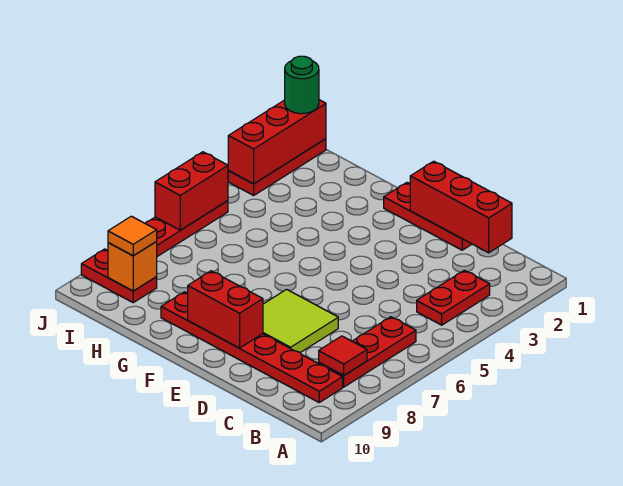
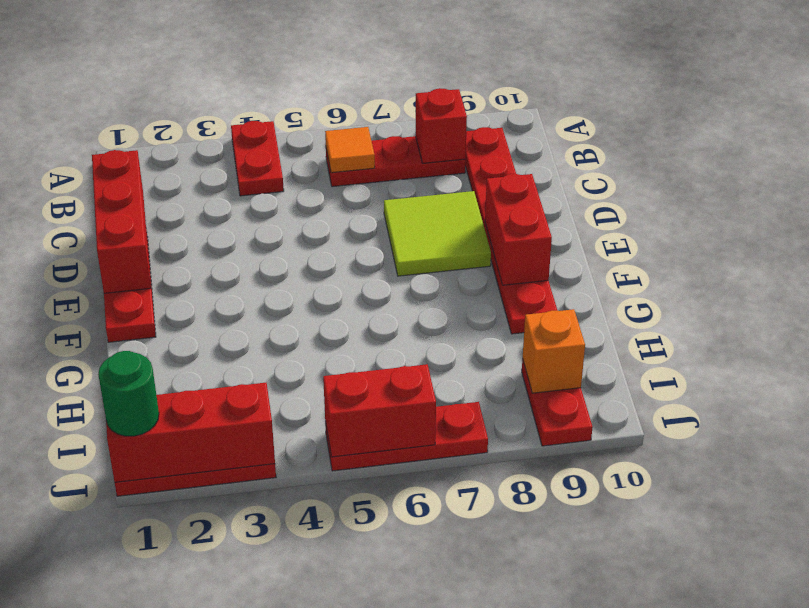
red plate B3:B4 level 1 -> red plate A4:B4 level 1
red tile B8 level 2 -> red brick B8 level 2
orange tile I9 level 3 -> orange tile B6 level 2

